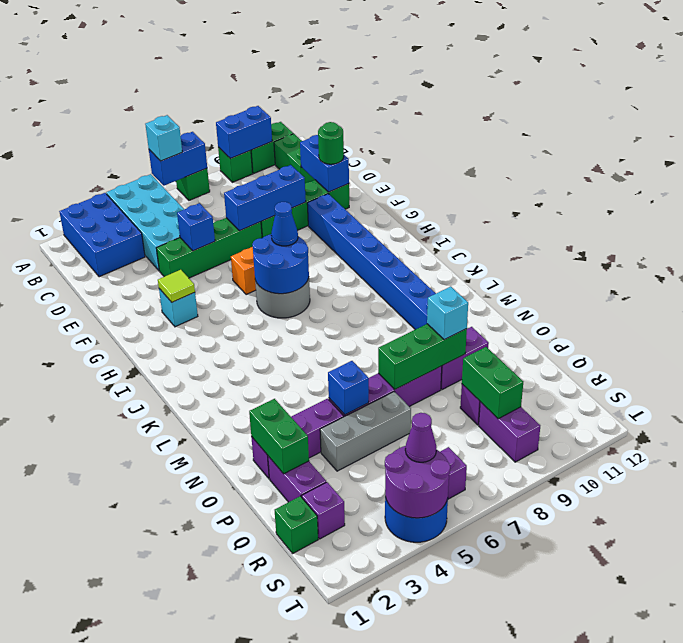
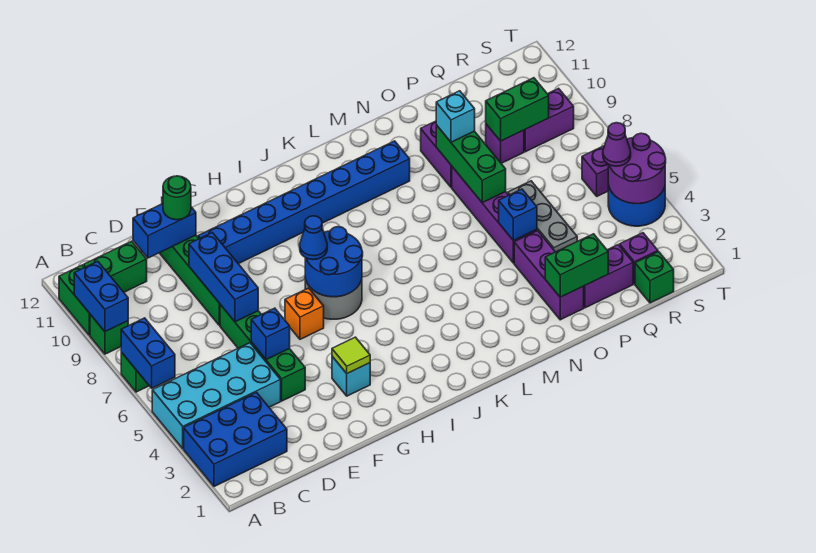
cyan brick A6 level 3 -> none

